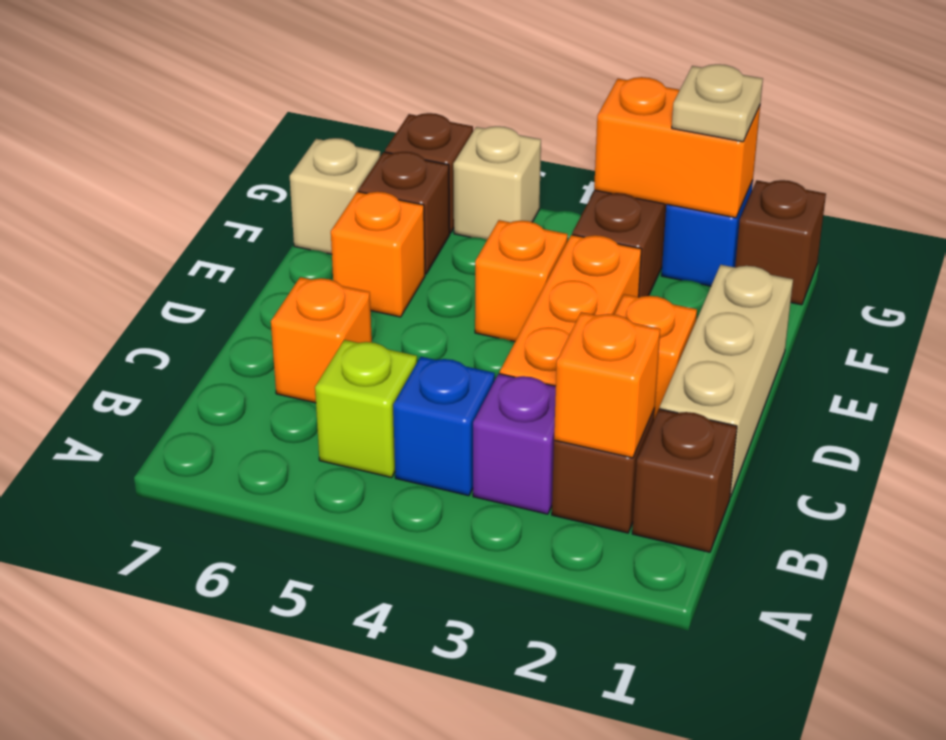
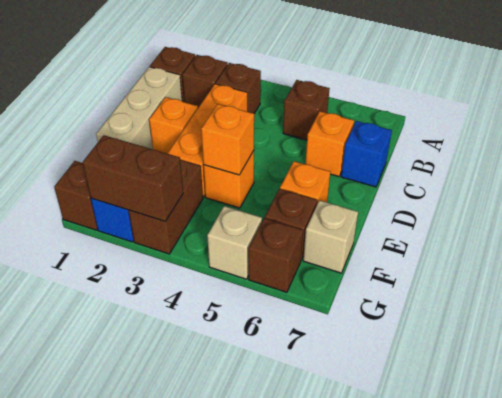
orange brick B2 level 2 -> orange brick E4 level 2
purple brick B3 level 1 -> brown brick B3 level 1
blue brick B4 level 1 -> blue brick C7 level 1
lime brick B5 level 1 -> brown brick B5 level 1
orange brick G2:G3 level 2 -> brown brick G2:G3 level 2
tan plate G2 level 3 -> none

